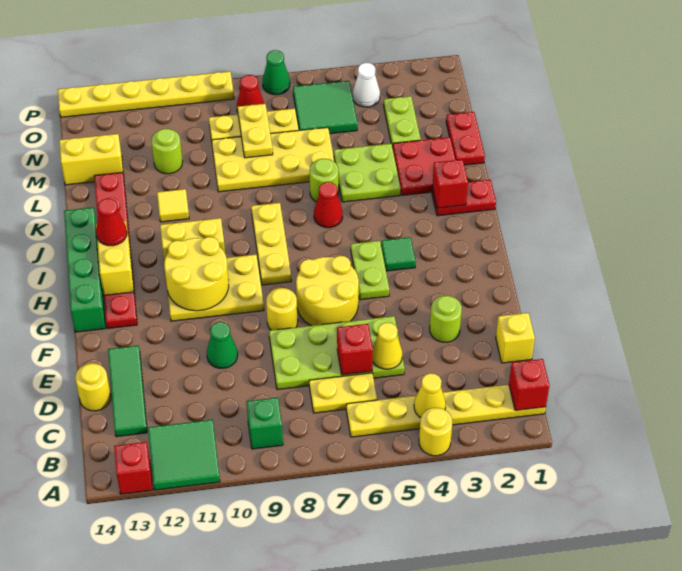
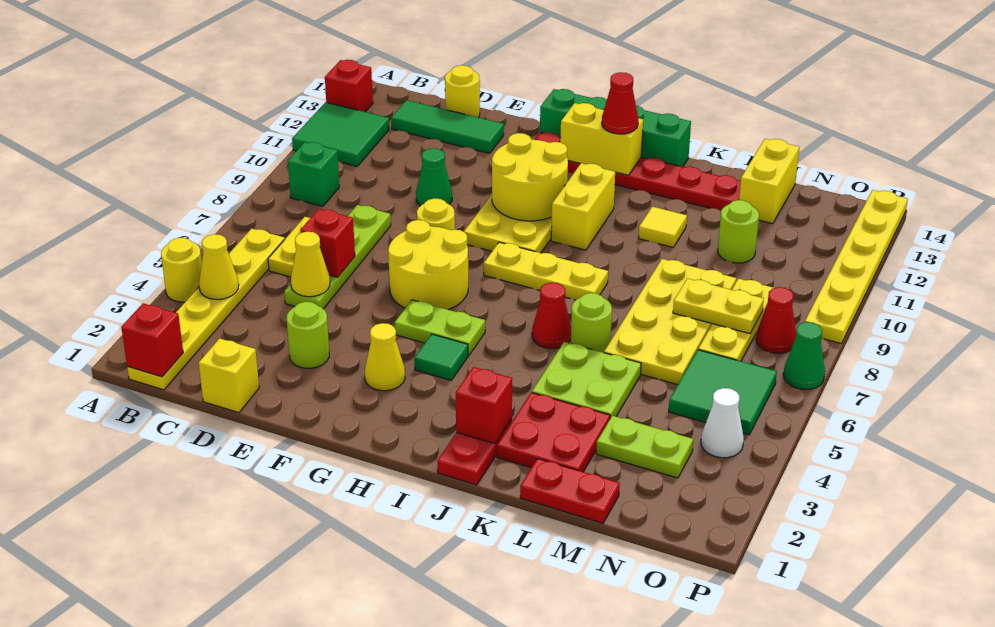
lime plate D5:E8 level 1 -> lime plate D5:D8 level 1
none -> yellow cone G3 level 1

